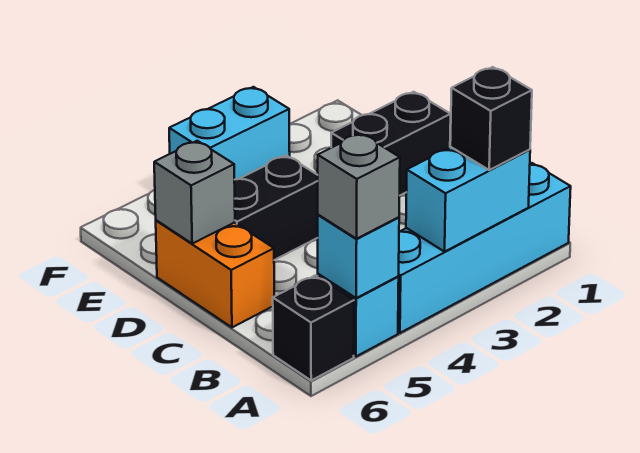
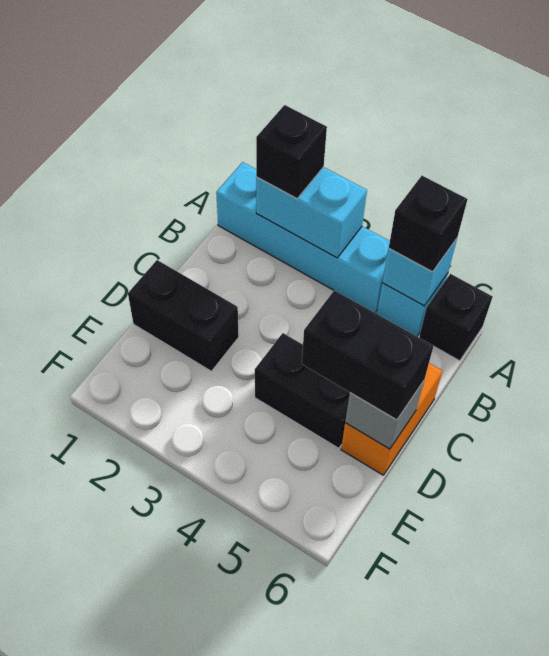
grey brick A5 level 3 -> black brick A5 level 3
none -> black brick D5:D6 level 3
cyan brick F3:F4 level 1 -> none

